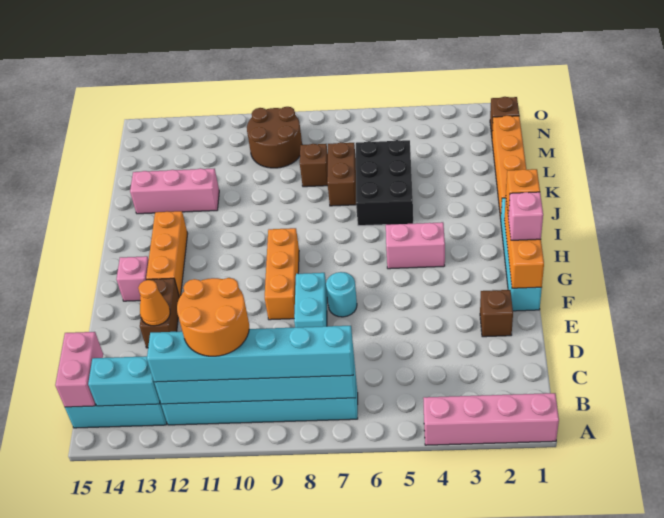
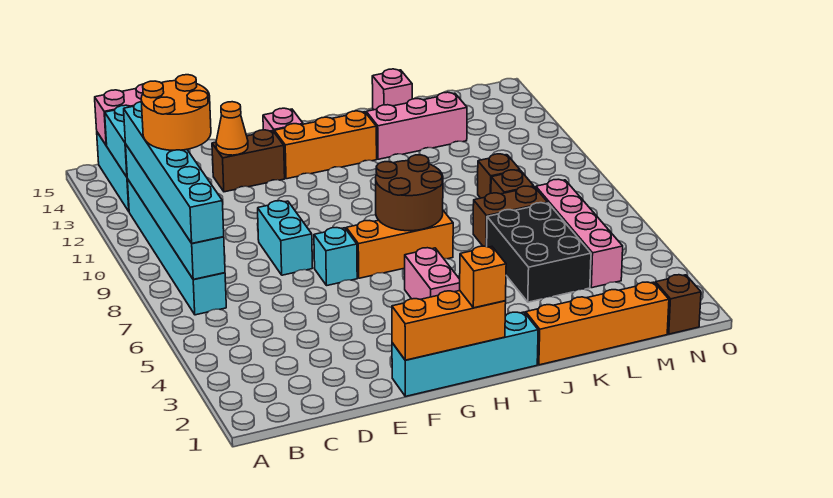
pink brick A1:A4 level 1 -> pink brick M4:M7 level 1
brown brick E2 level 1 -> brown brick L9 level 1
cyan brick E8:F8 level 1 -> cyan brick E8:E9 level 1
cyan round brick F7 level 1 -> cyan brick F7 level 1
orange brick F9:H9 level 1 -> orange brick G7:I7 level 1
pink brick G1 level 3 -> pink brick K15 level 1
black brick J5:L6 level 1 -> black brick K4:L6 level 1
pink brick K12:K14 level 1 -> pink brick J13:L13 level 1
brown round brick M9:N10 level 1 -> brown round brick H7:I8 level 2

